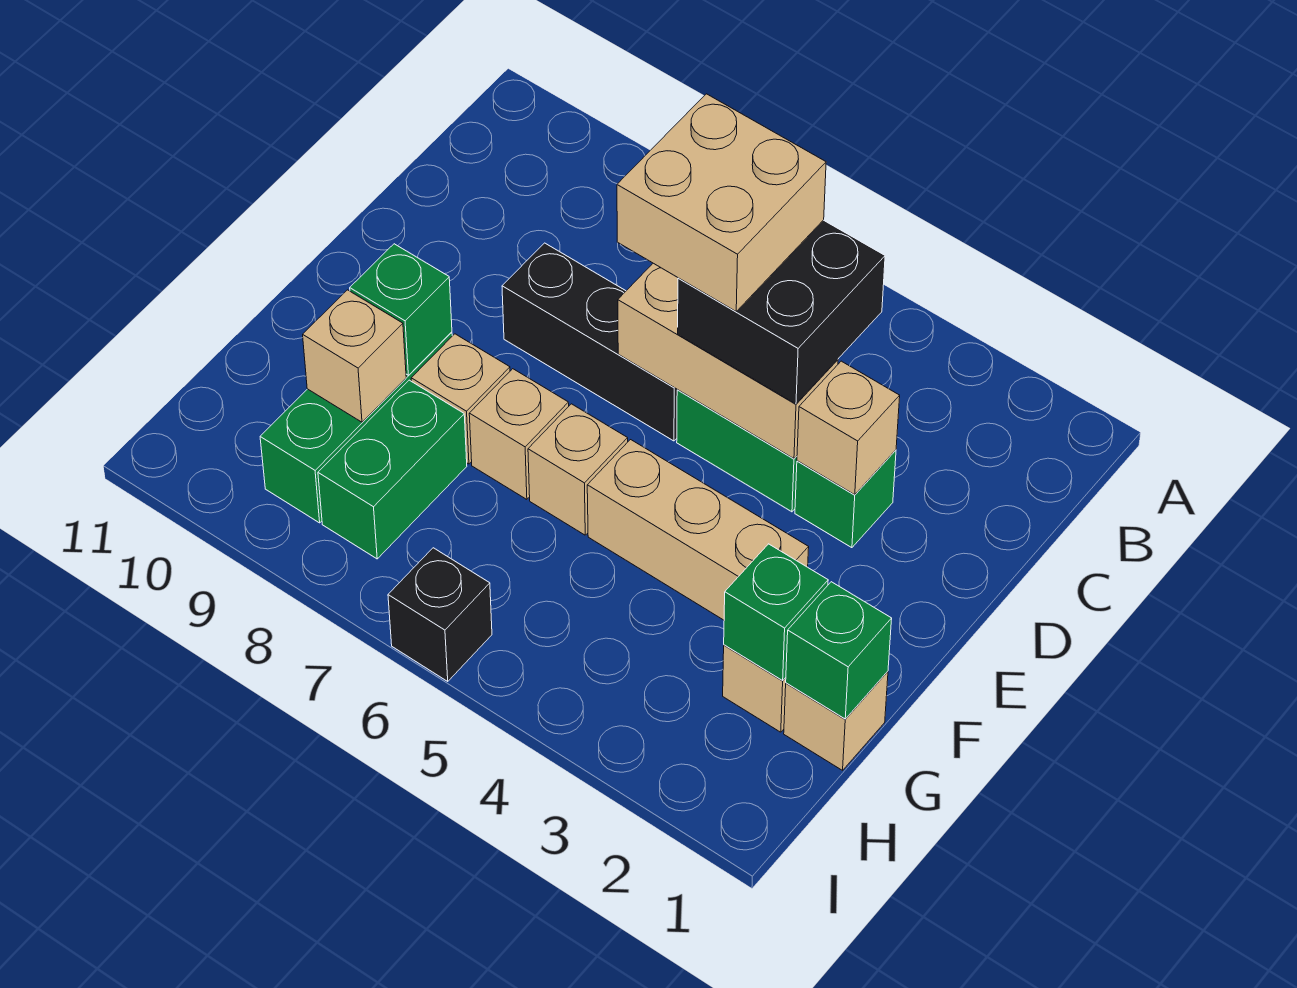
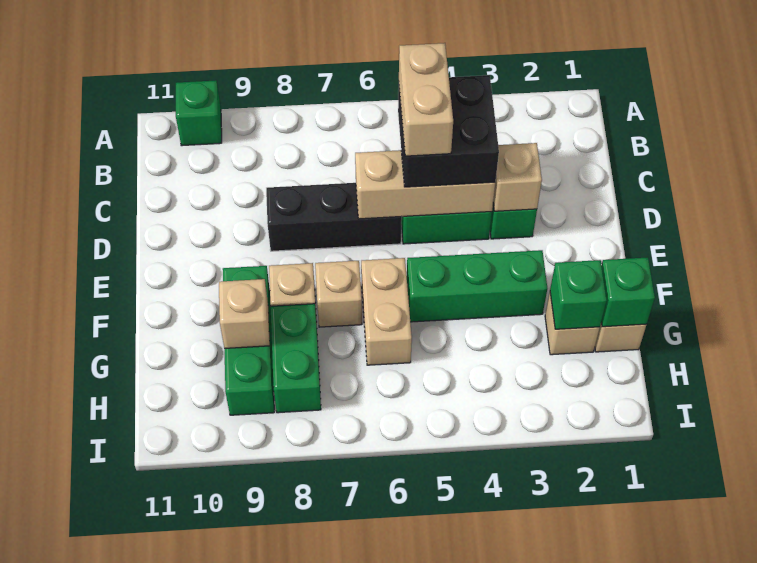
tan brick C5:D6 level 4 -> tan brick C5:D5 level 4
tan brick F3:F5 level 1 -> green brick F3:F5 level 1
tan brick F6 level 1 -> tan brick F6:G6 level 1
green brick F9 level 2 -> green brick A10 level 1
black brick I6 level 1 -> none

